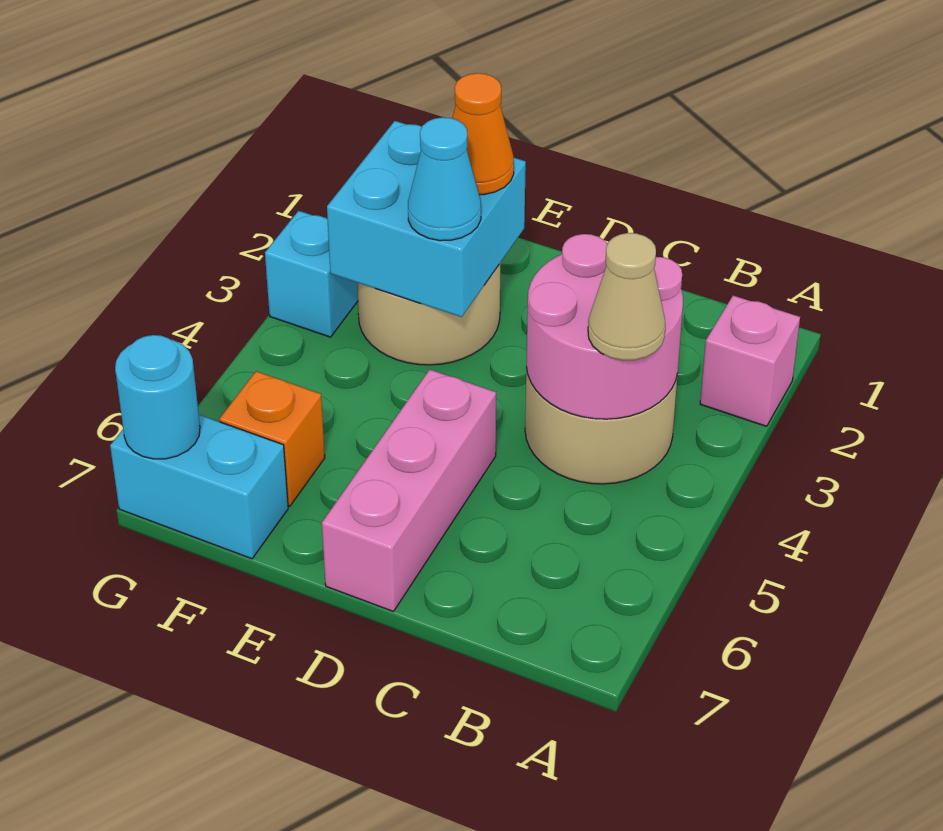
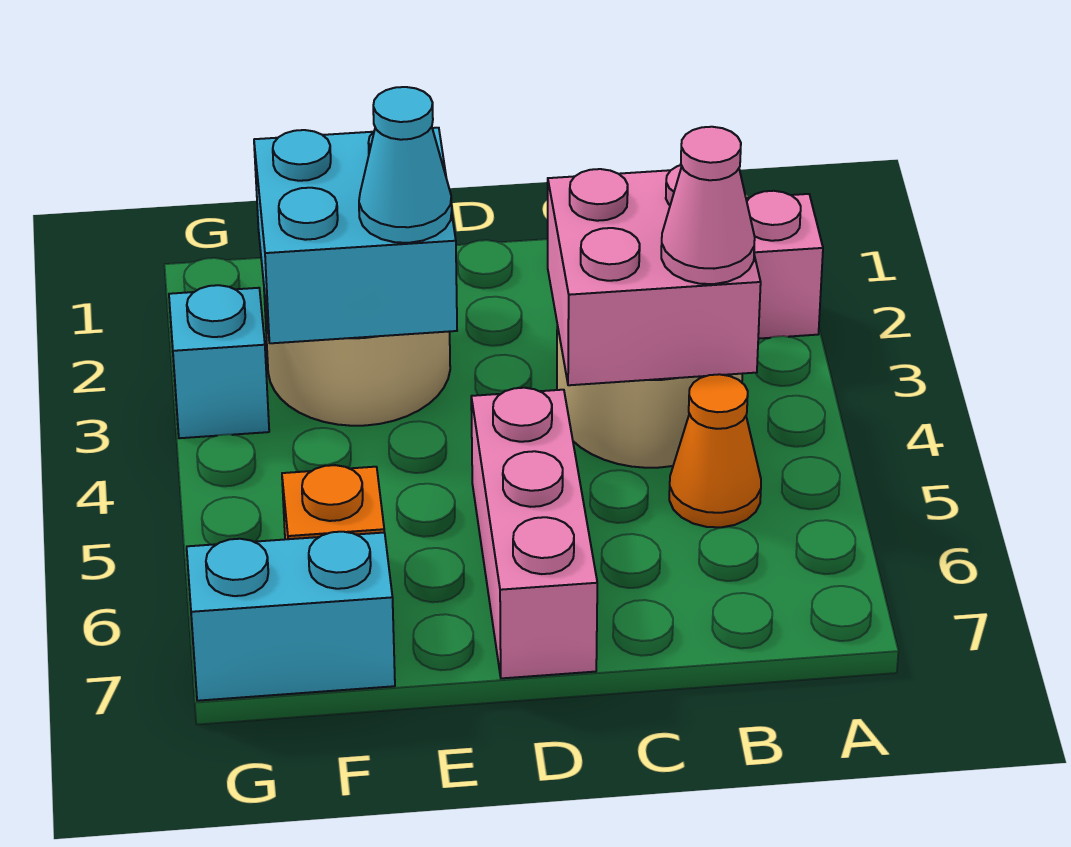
pink round brick B3:C4 level 2 -> pink brick B3:C4 level 2
tan cone B4 level 3 -> pink cone B4 level 3
orange cone E2 level 3 -> orange cone B5 level 1
cyan round brick G7 level 2 -> none

